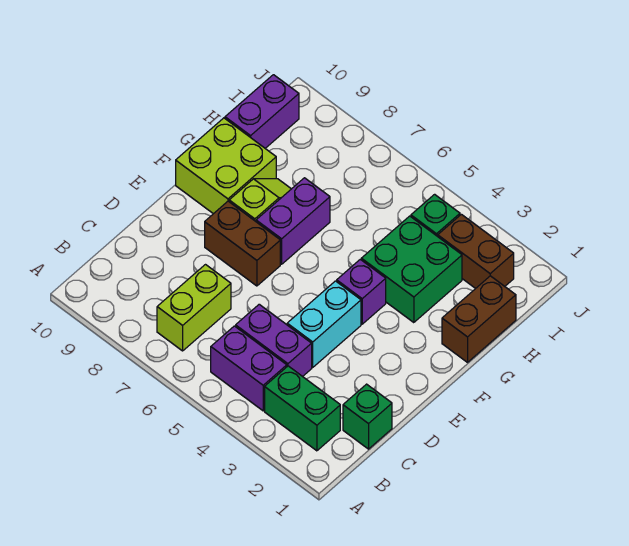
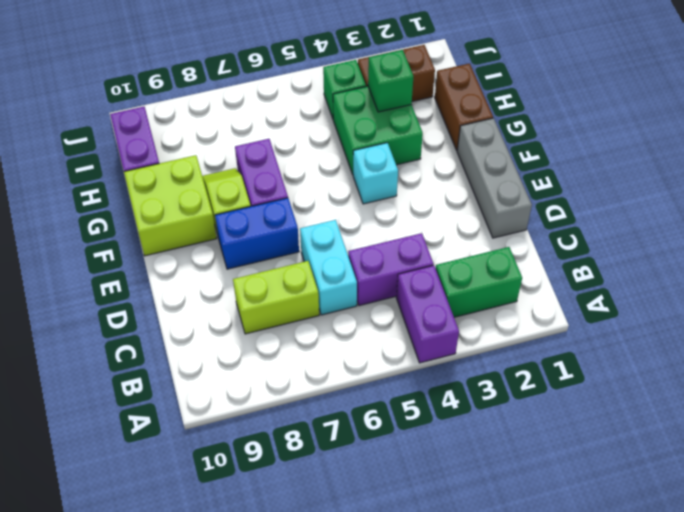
purple brick B4:B5 level 1 -> purple brick A4:B4 level 1
lime brick B7:C7 level 1 -> lime brick C7:C8 level 1
green brick C1 level 1 -> green brick H3 level 2
none -> grey brick D1:F1 level 1
cyan brick D4:E4 level 1 -> cyan brick C6:D6 level 1
brown brick E7:E8 level 1 -> blue brick E7:E8 level 1
purple brick F4 level 1 -> cyan brick F4 level 1

